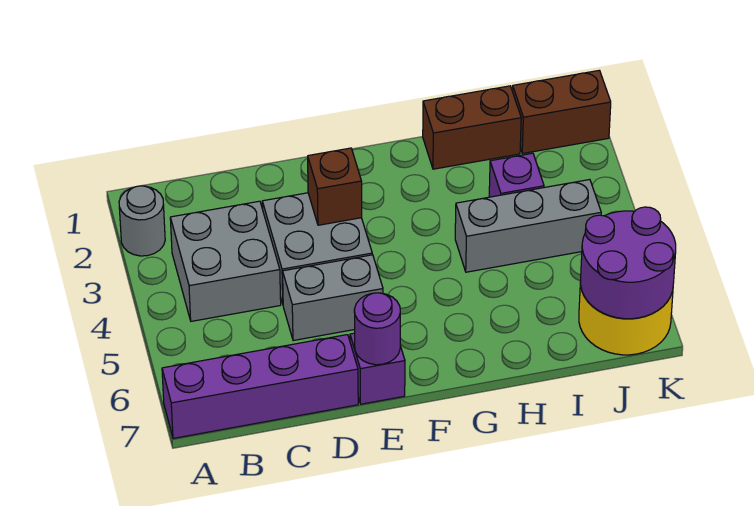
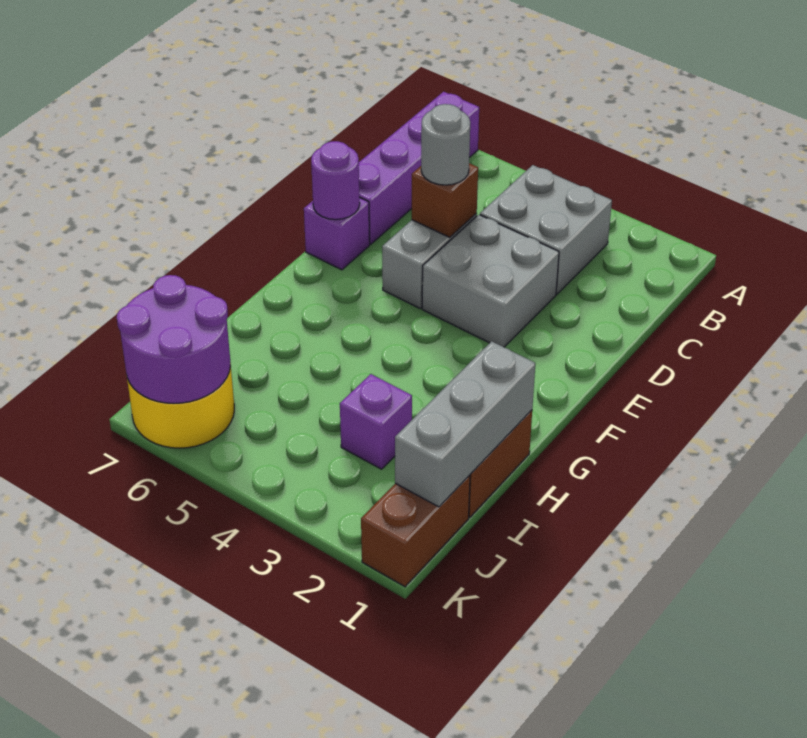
grey round brick A2 level 1 -> grey round brick D5 level 3
brown brick E3 level 2 -> brown brick D5 level 2
grey brick H4:J4 level 1 -> grey brick H1:J1 level 2

